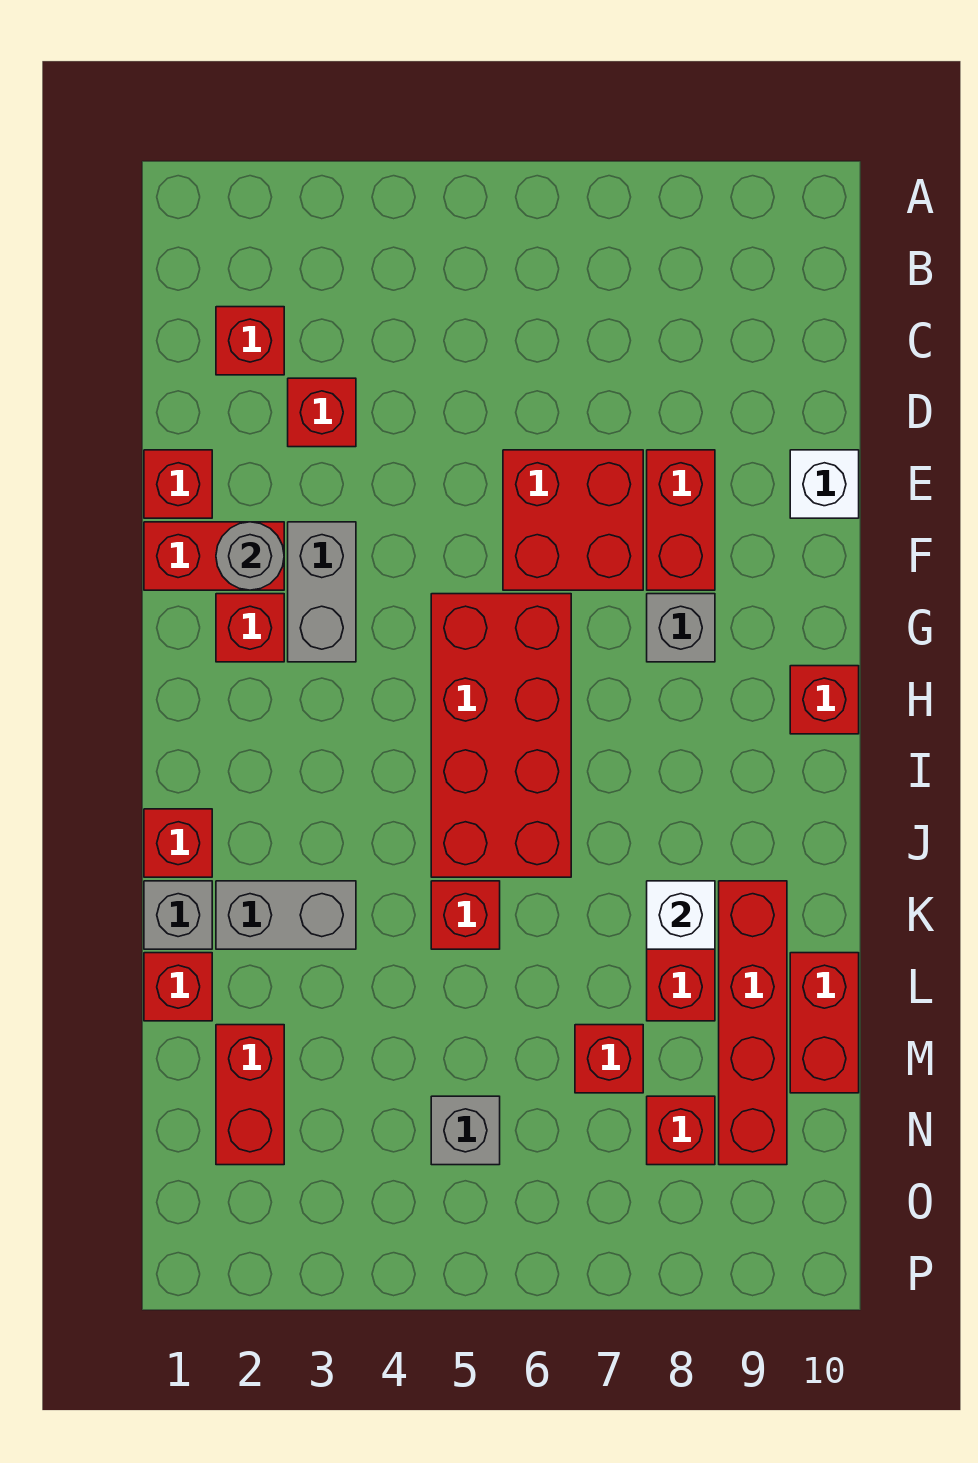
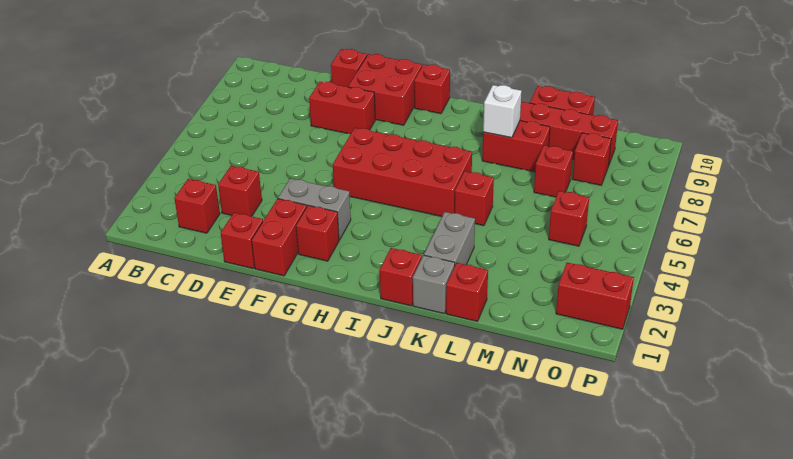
red brick E6:F7 level 1 -> red brick F9:G10 level 1
white brick E10 level 1 -> red brick E10 level 1
grey round brick F2 level 2 -> none
grey brick G8 level 1 -> none
red brick M2:N2 level 1 -> red brick O2:P2 level 1
grey brick N5 level 1 -> red brick N5 level 1

